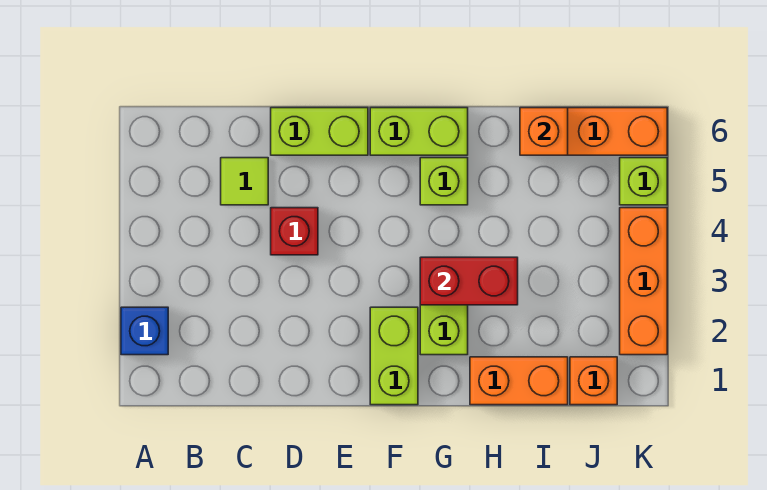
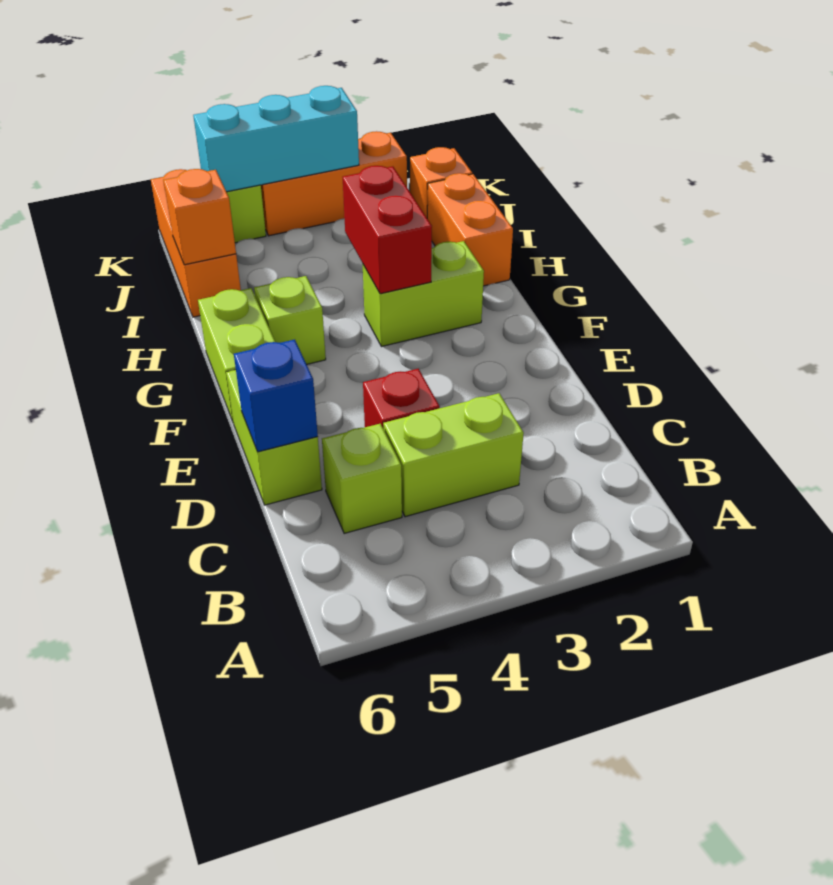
blue brick A2 level 1 -> blue brick D6 level 2
lime tile C5 level 1 -> lime brick C5 level 1
lime brick F1:F2 level 1 -> lime brick C3:C4 level 1
none -> cyan brick K3:K5 level 2

